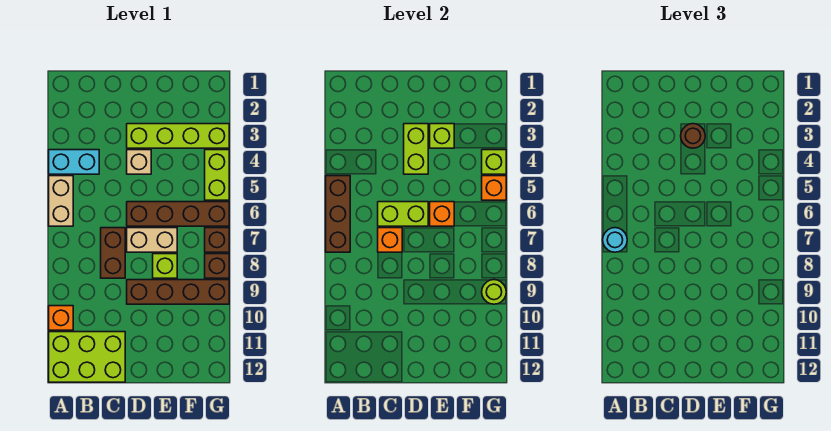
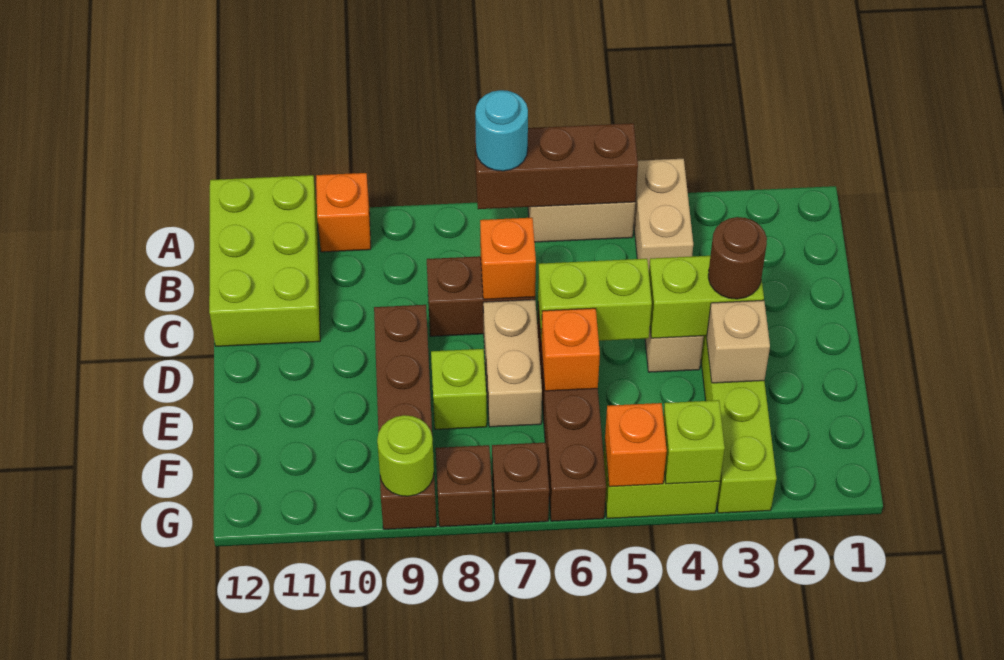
cyan brick A4:B4 level 1 -> tan brick A4:B4 level 1
lime brick C6:D6 level 2 -> lime brick D5:D6 level 2
lime brick E3 level 2 -> tan brick E3 level 2

